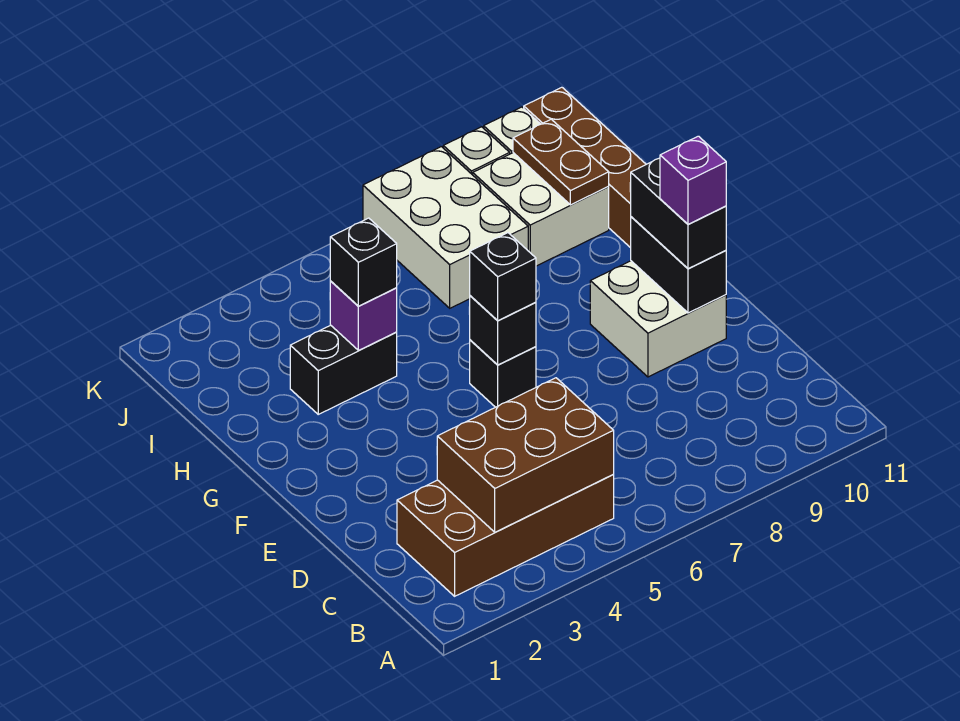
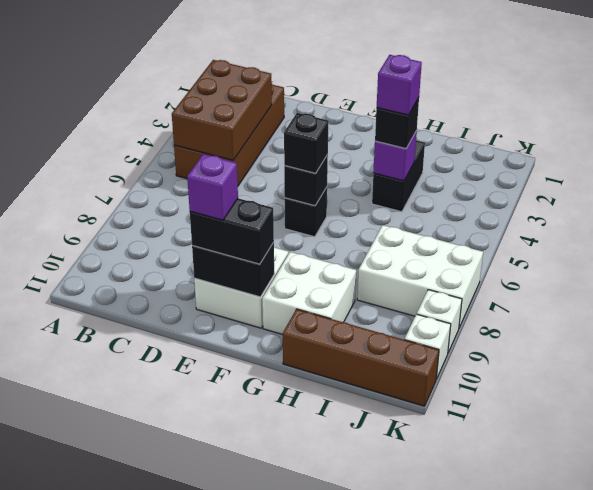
none -> purple brick H4 level 4
white brick I9:J10 level 1 -> white brick G9:H10 level 1
brown plate I10:J10 level 2 -> none

